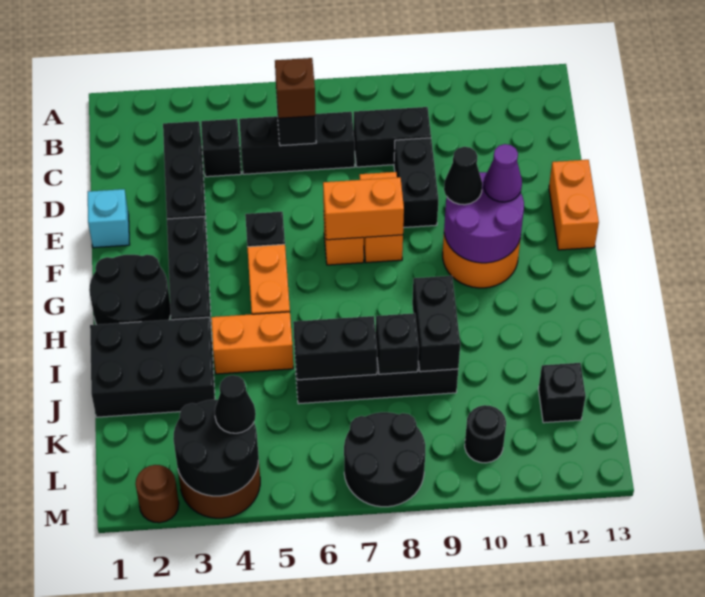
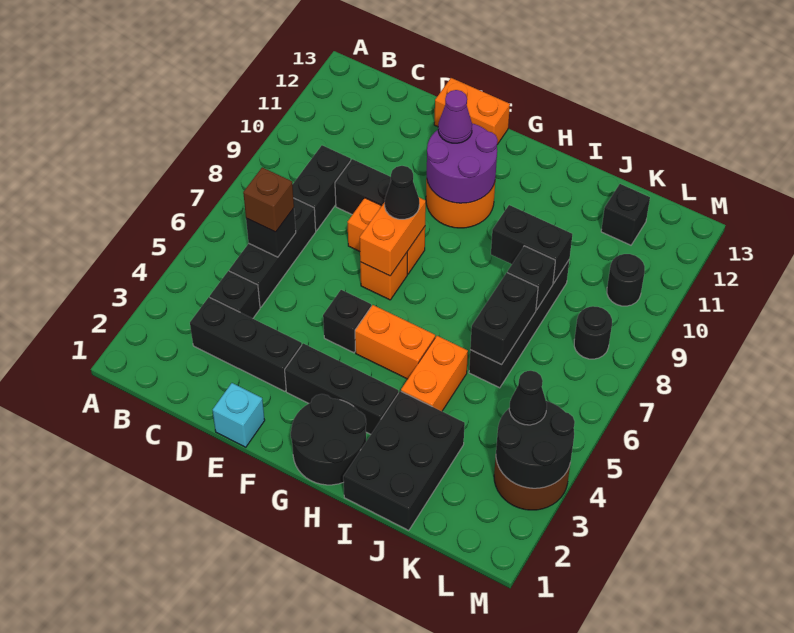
black cone F10 level 3 -> black cone F8 level 3
black round brick L7:M8 level 1 -> black round brick L8 level 1
brown round brick M2 level 1 -> none

